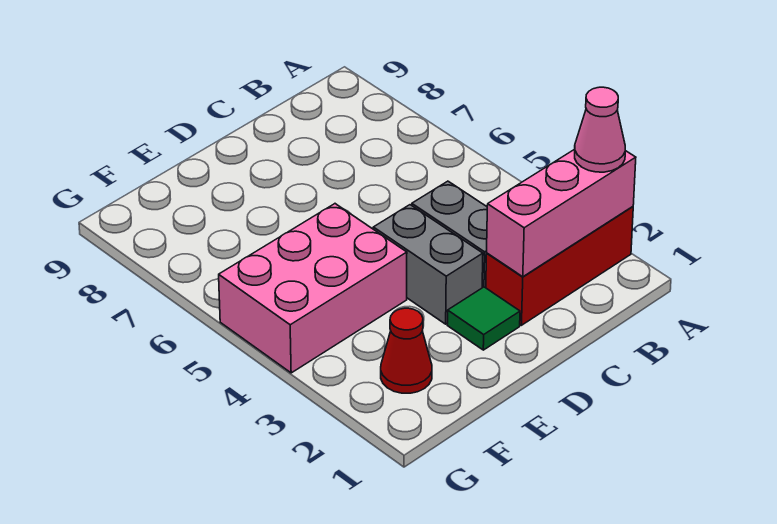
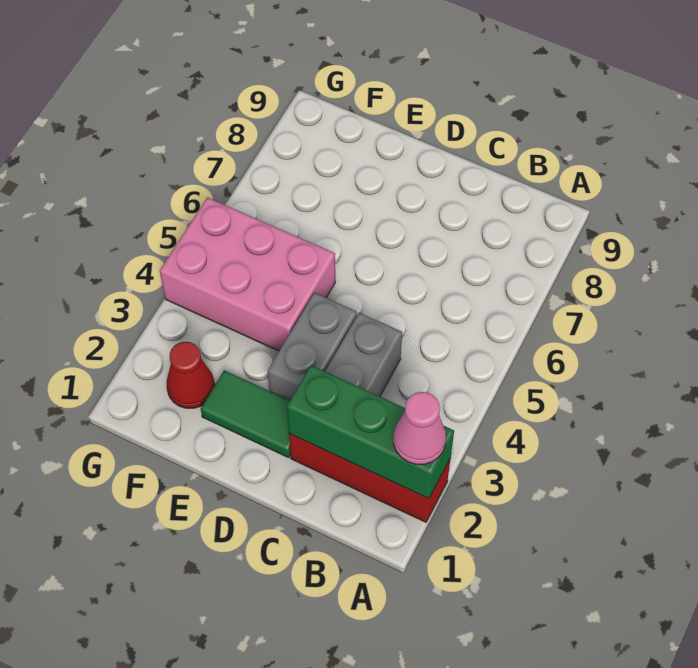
pink brick A2:C2 level 2 -> green brick A2:C2 level 2
green tile D2 level 1 -> green tile D2:E2 level 1

